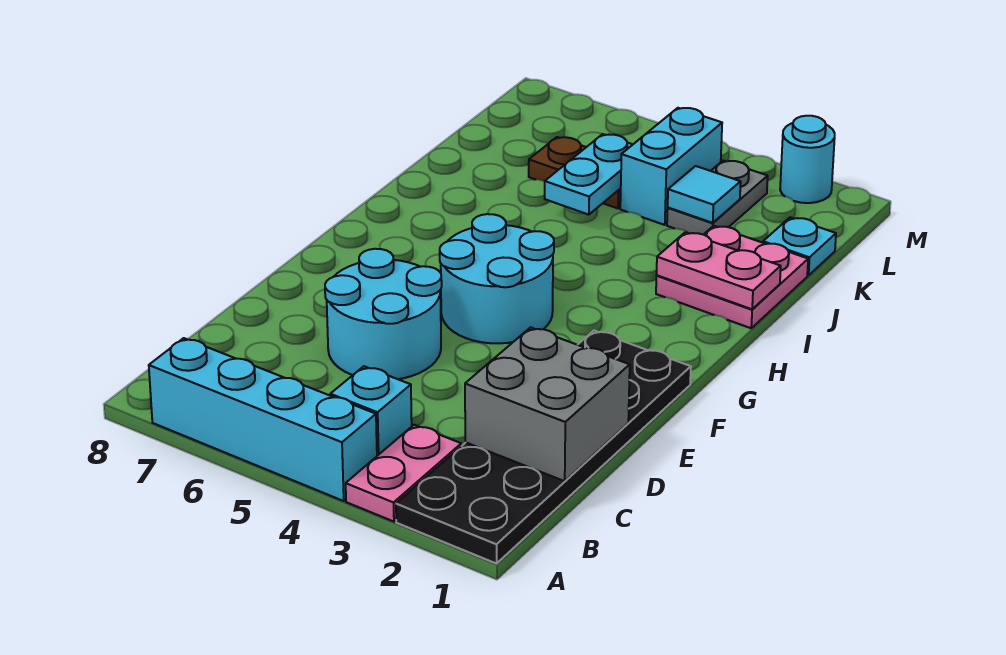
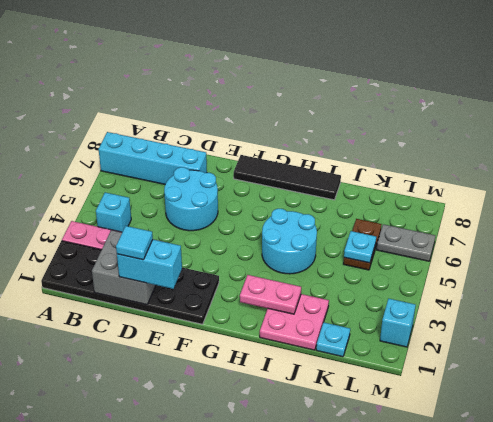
cyan brick A4:A7 level 1 -> cyan brick A7:D7 level 1
cyan round brick F4:G5 level 1 -> cyan round brick H4:I5 level 1
none -> black tile F8:I8 level 1
pink plate I1:I2 level 2 -> pink plate H2:I2 level 2
cyan plate J5:K5 level 2 -> cyan plate K5 level 2
grey plate K3:L3 level 1 -> grey plate L6:M6 level 1
cyan tile K3 level 2 -> cyan tile D1 level 4
cyan brick K4:L4 level 1 -> cyan brick D1:E1 level 3
cyan round brick M2 level 1 -> cyan brick M2 level 1

